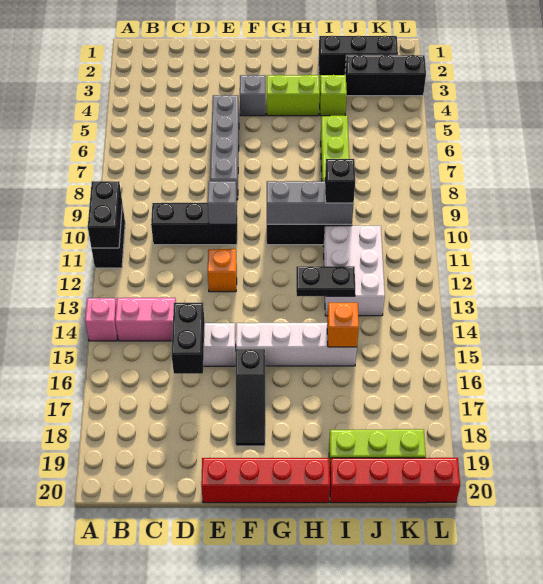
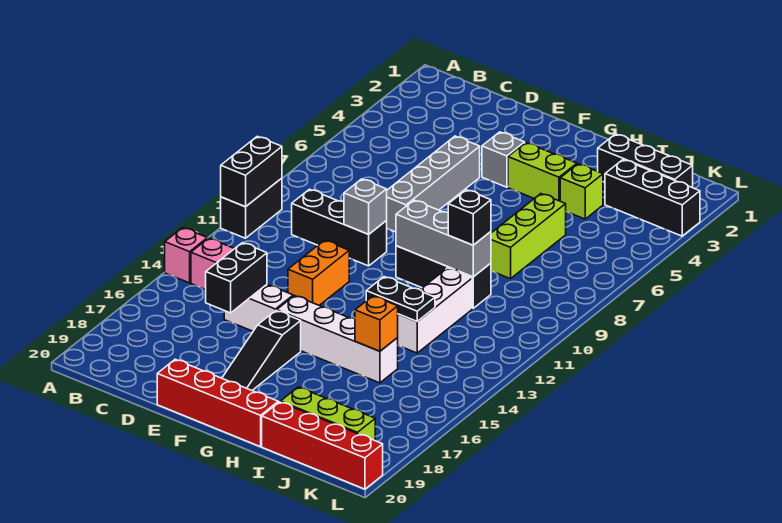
orange brick E12 level 1 -> orange brick E12:E13 level 1
white brick I11:J13 level 1 -> white brick I11:I13 level 1

